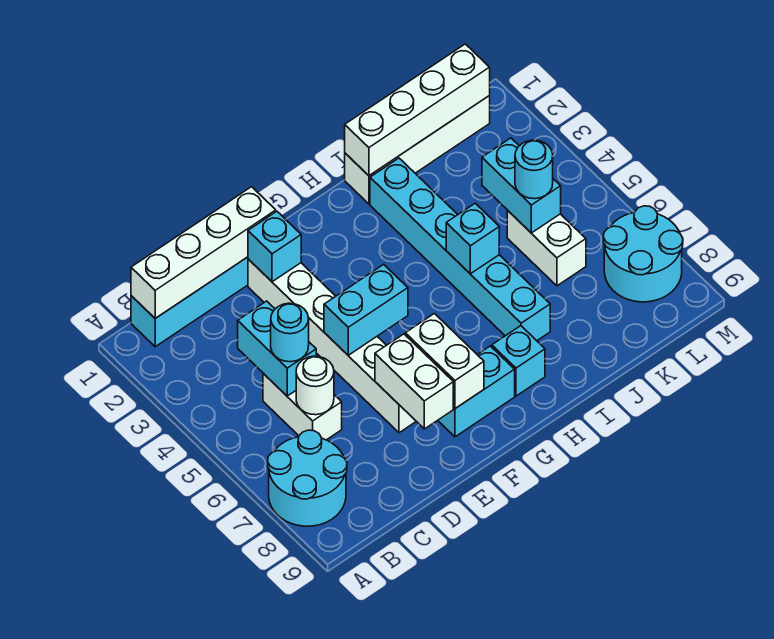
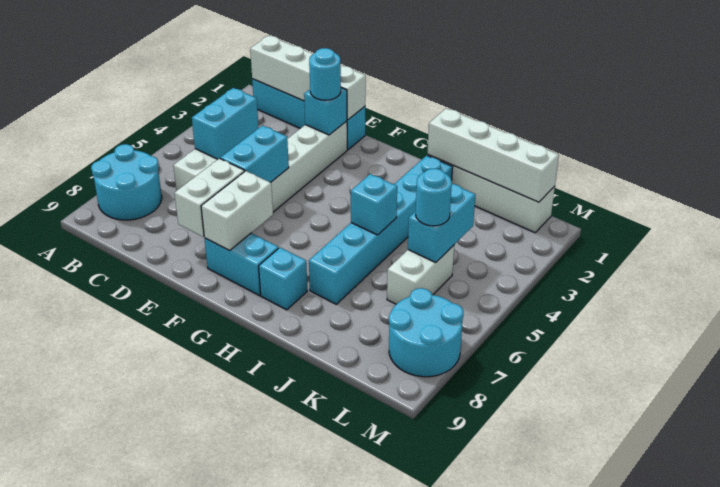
cyan round brick C5 level 3 -> cyan round brick E2 level 3
white round brick C6 level 2 -> none
cyan brick E5:F5 level 2 -> cyan brick E5:E6 level 2

